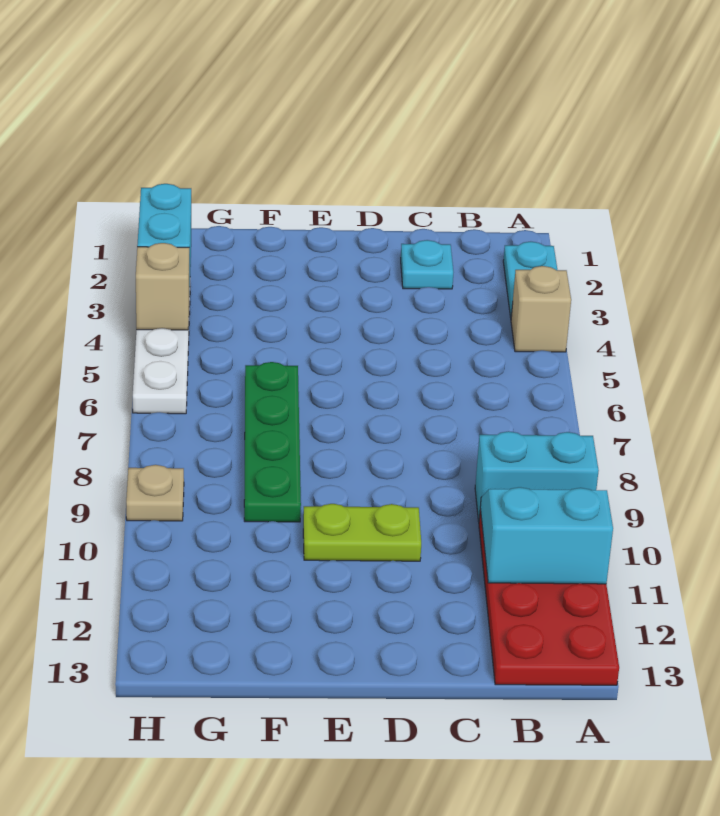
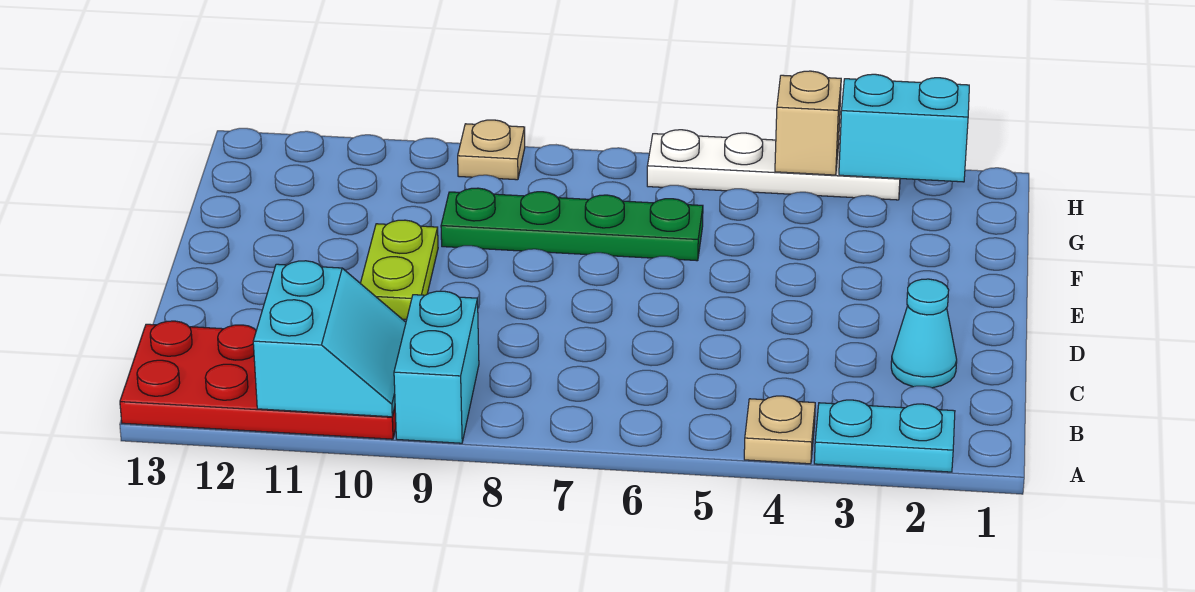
tan brick A4 level 1 -> tan plate A4 level 1
cyan plate C2 level 1 -> cyan cone C2 level 1

